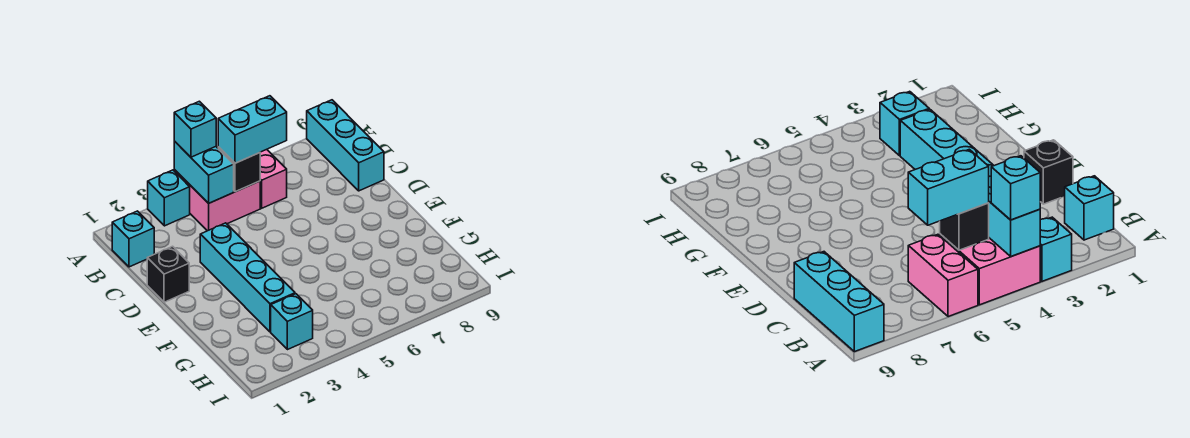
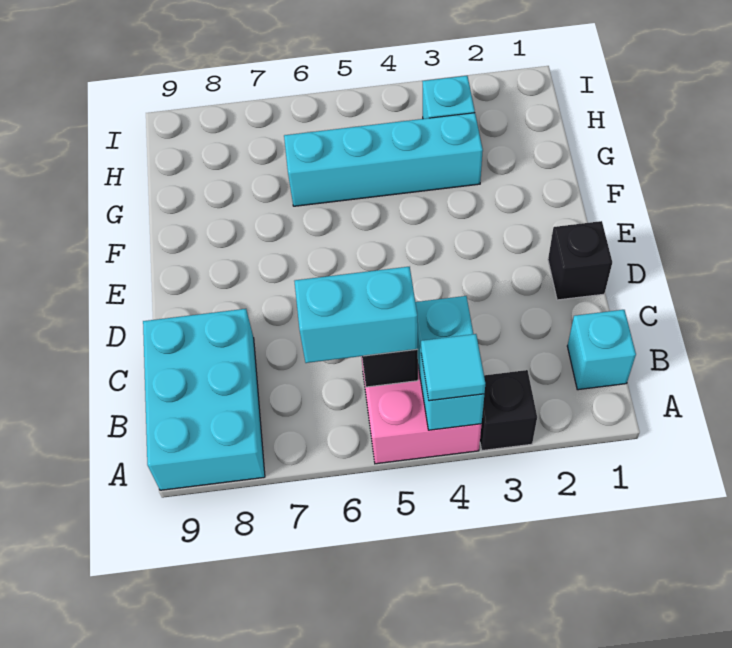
cyan brick A3 level 1 -> black brick A3 level 1
cyan brick A4 level 3 -> cyan tile A4 level 3
pink brick A6:B6 level 1 -> none
cyan brick A9:C9 level 1 -> cyan brick A8:C9 level 1
cyan brick D3:G3 level 1 -> cyan brick G3:G6 level 1

